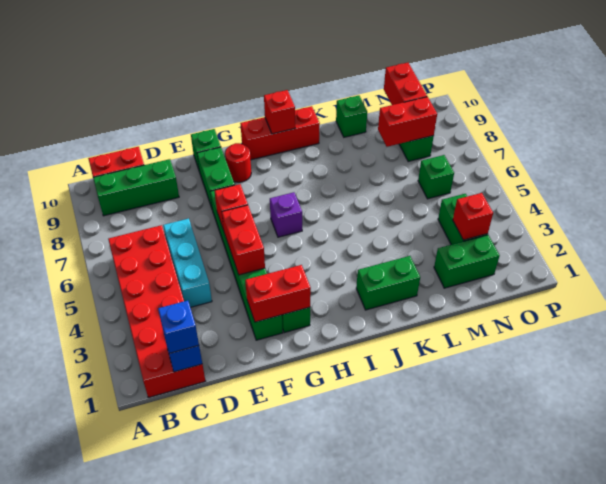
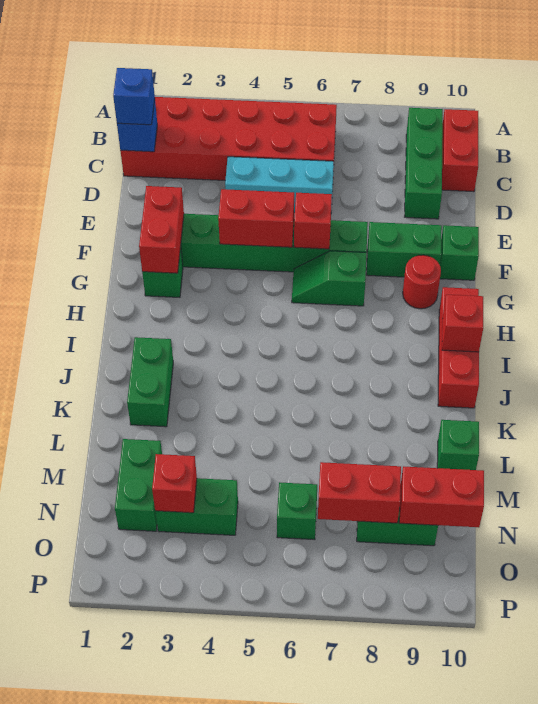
none -> green slope G6:G7 level 1 top 7
purple brick H6 level 1 -> none
red brick M8:N8 level 2 -> red brick N7:N8 level 2

